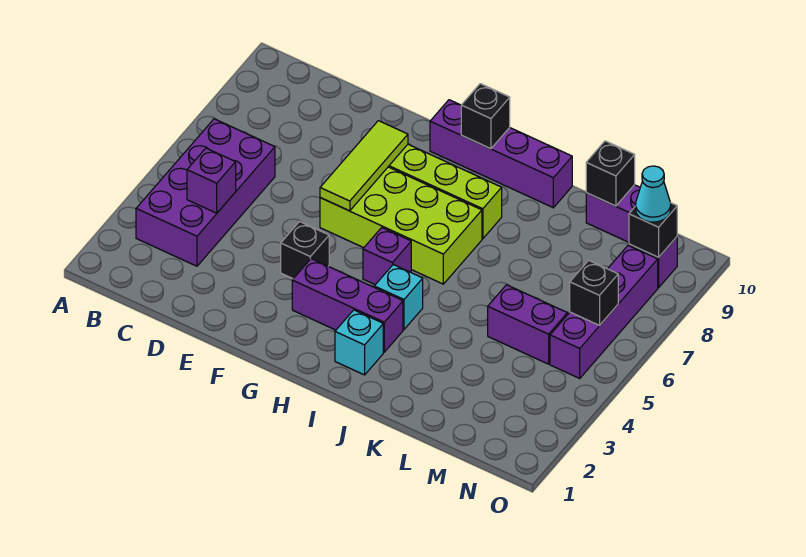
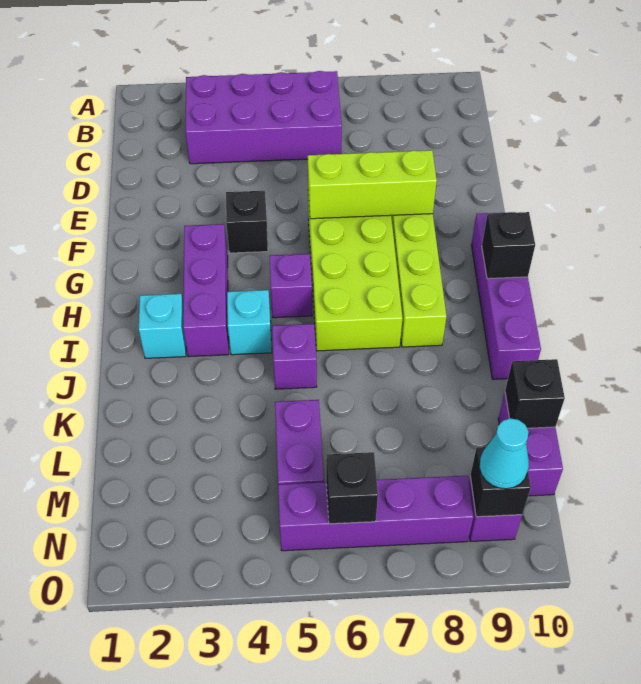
purple brick C4 level 2 -> purple brick J5 level 1
lime tile F6:F8 level 2 -> lime brick F6:F8 level 2

